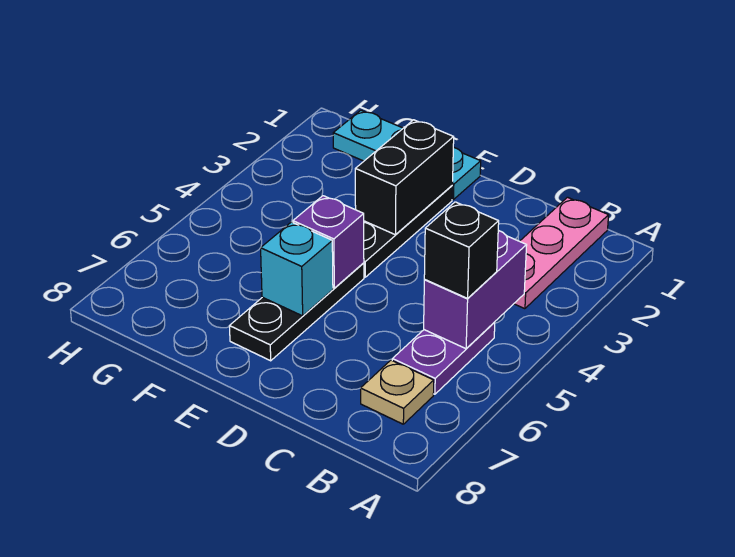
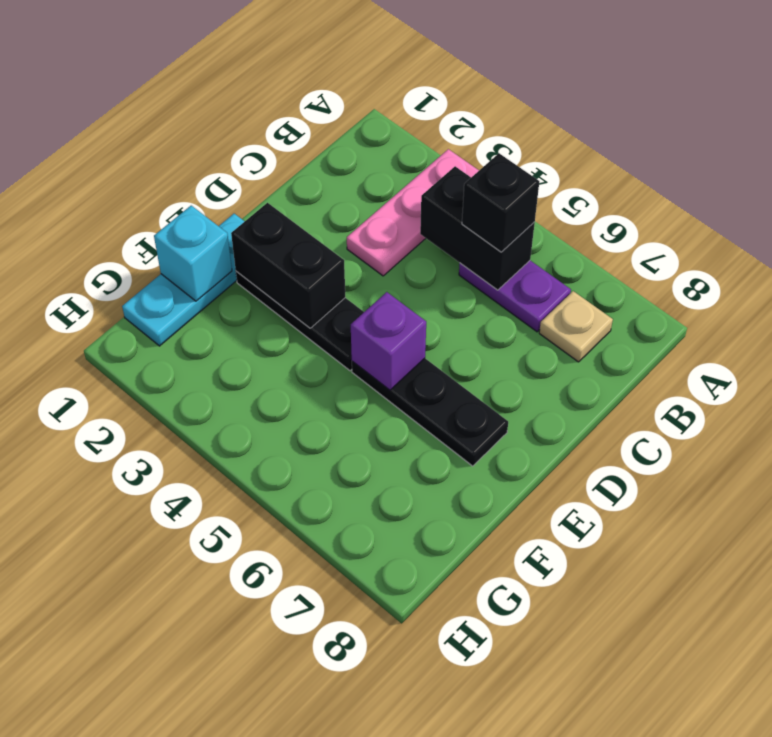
pink plate B1:B3 level 1 -> pink plate A3:C3 level 1
purple brick B4:B5 level 2 -> black brick B4:B5 level 2
cyan brick E6 level 2 -> cyan brick F1 level 2

